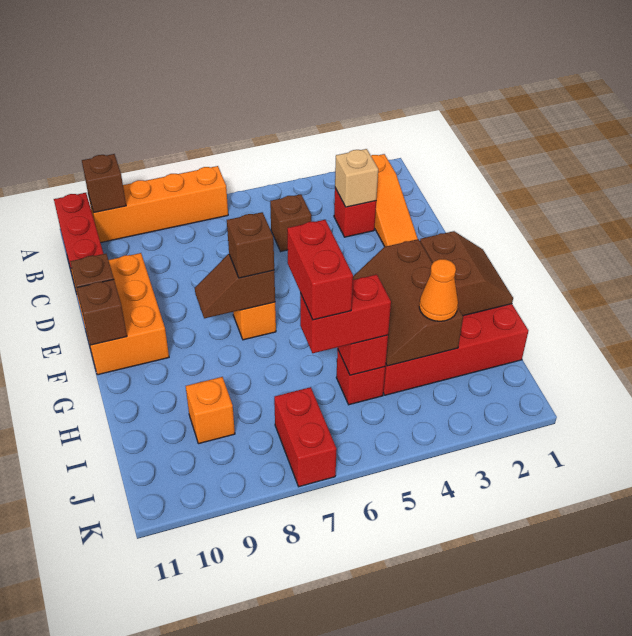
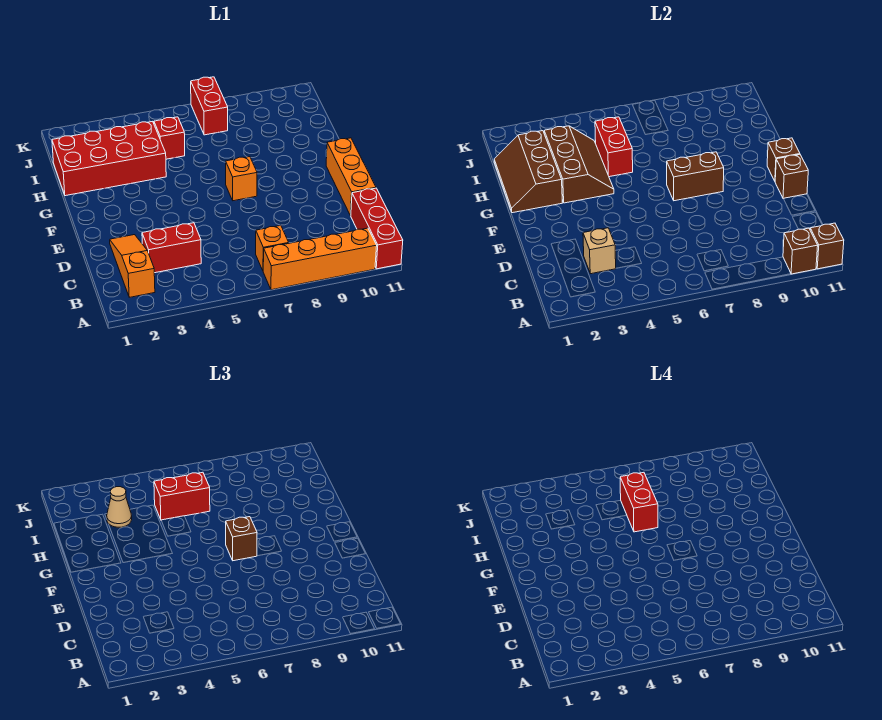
red brick C3 level 1 -> red brick C3:C4 level 1
brown brick C5 level 1 -> brown brick A11 level 2
orange brick D10:F11 level 1 -> orange brick D11:F11 level 1
brown slope F7:F8 level 2 top 7 -> brown brick F7:F8 level 2
brown slope G1:H2 level 2 top 2 -> brown slope G1:I2 level 2 top 2
orange cone I3 level 3 -> tan cone I3 level 3
orange brick I9 level 1 -> orange brick B7 level 1

